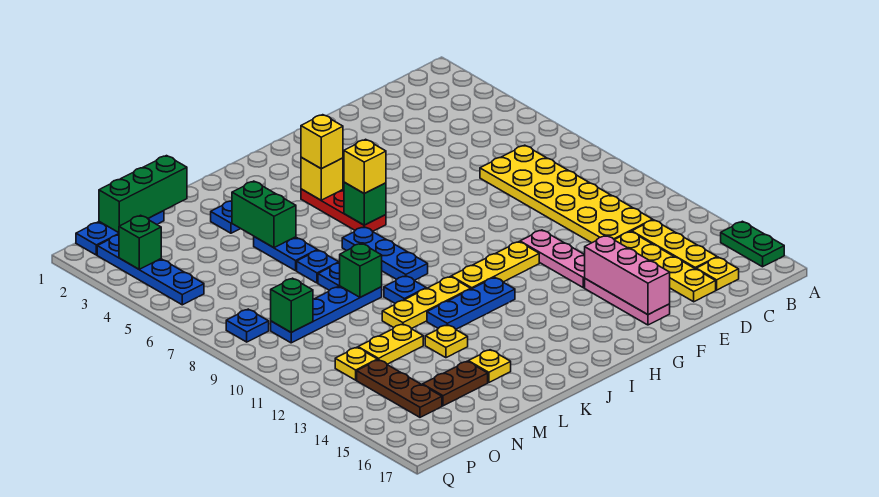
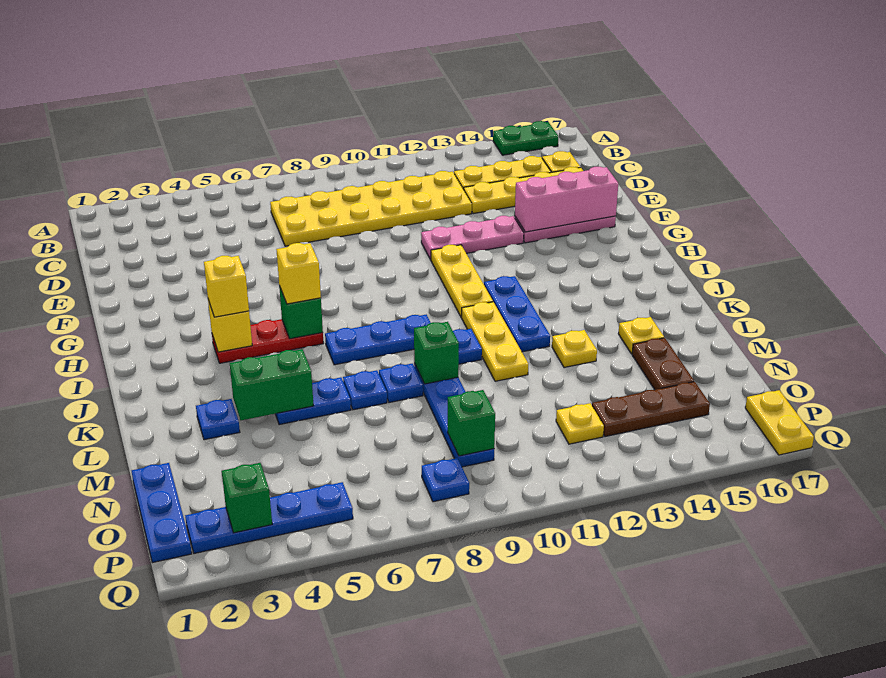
green brick M1:O1 level 2 -> none
yellow plate M12:N12 level 1 -> yellow plate P17:Q17 level 1

